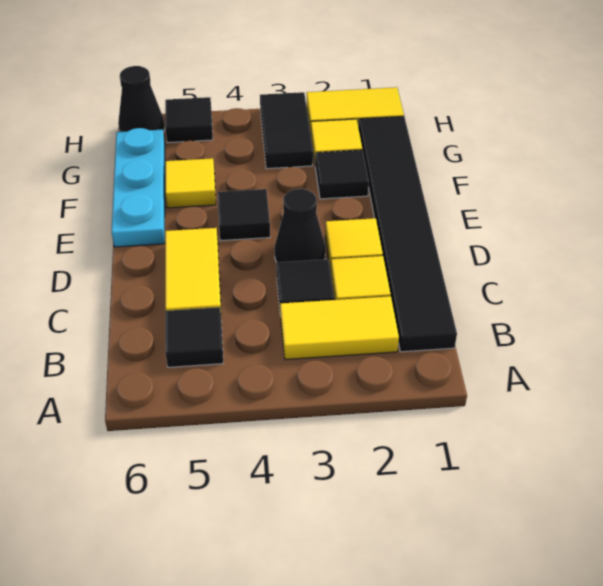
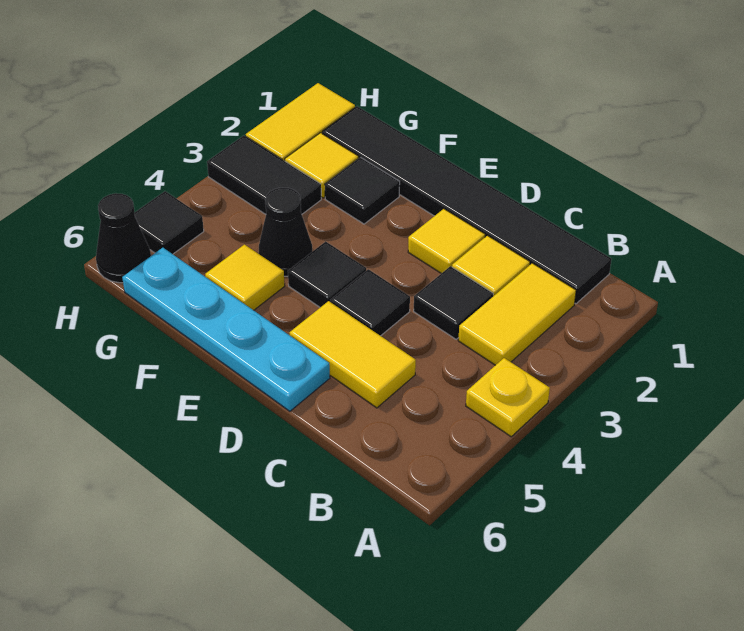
none -> yellow plate A4 level 1
black tile B5 level 1 -> black tile D4 level 1
black cone D3 level 1 -> black cone F4 level 1
cyan plate E6:G6 level 1 -> cyan plate D6:G6 level 1

